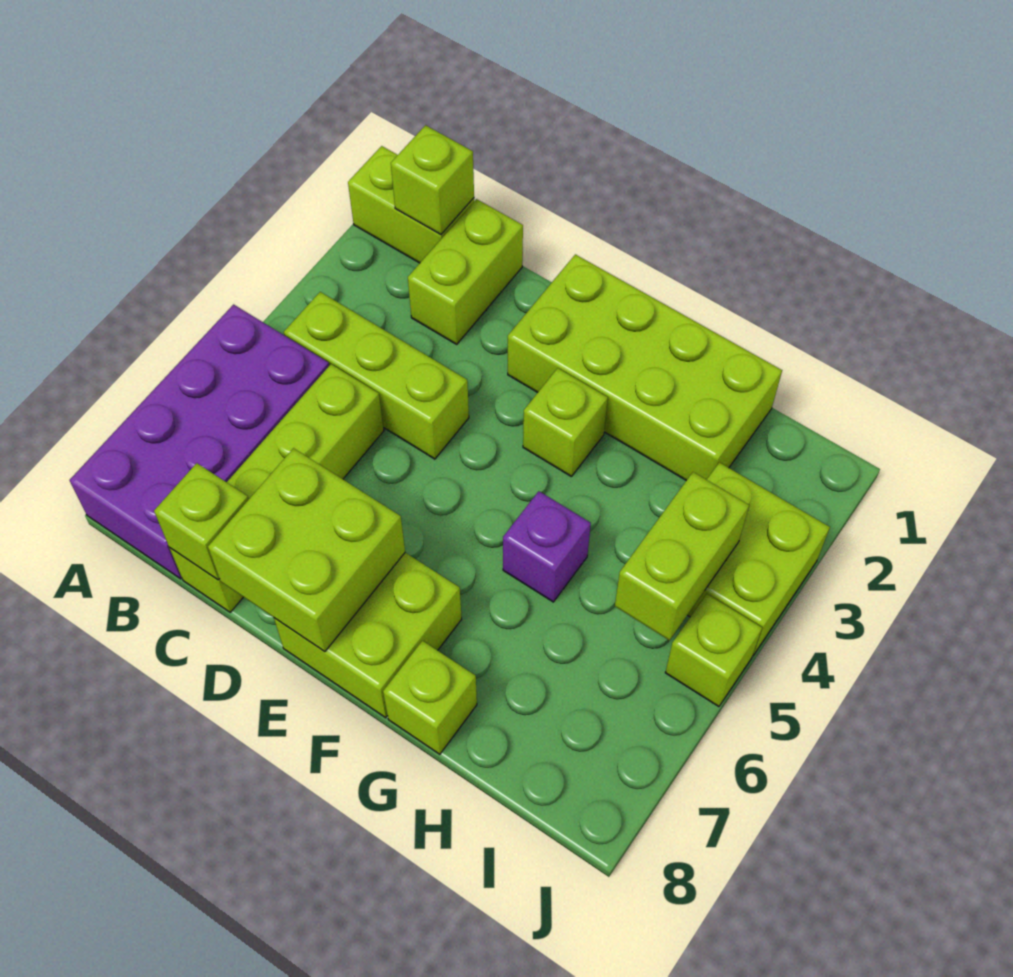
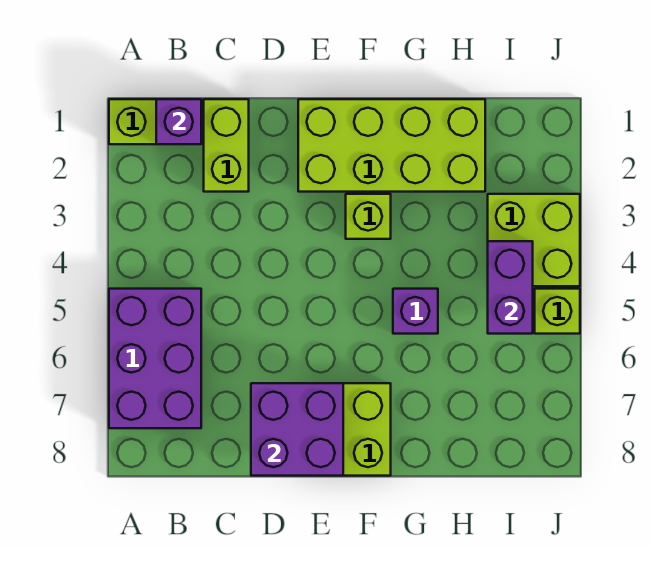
purple brick A5:B8 level 1 -> purple brick A5:B7 level 1
lime brick B1 level 2 -> purple brick B1 level 2
lime brick B4:D4 level 1 -> none
lime brick C5:C8 level 1 -> none
lime brick C8 level 2 -> none
lime brick D7:E8 level 2 -> purple brick D7:E8 level 2
lime brick G8 level 1 -> none
lime brick I4:I5 level 2 -> purple brick I4:I5 level 2

